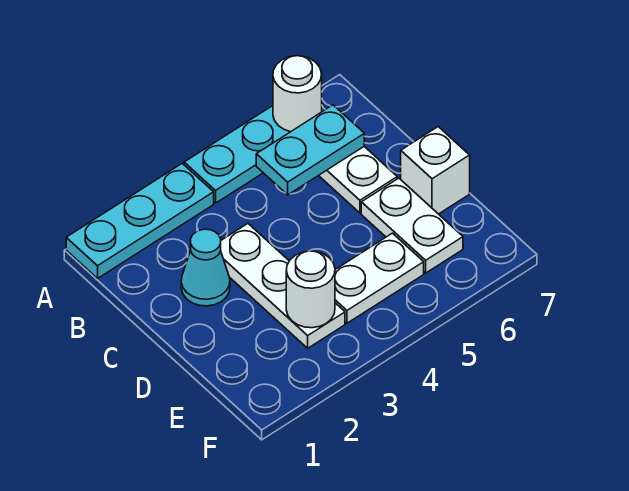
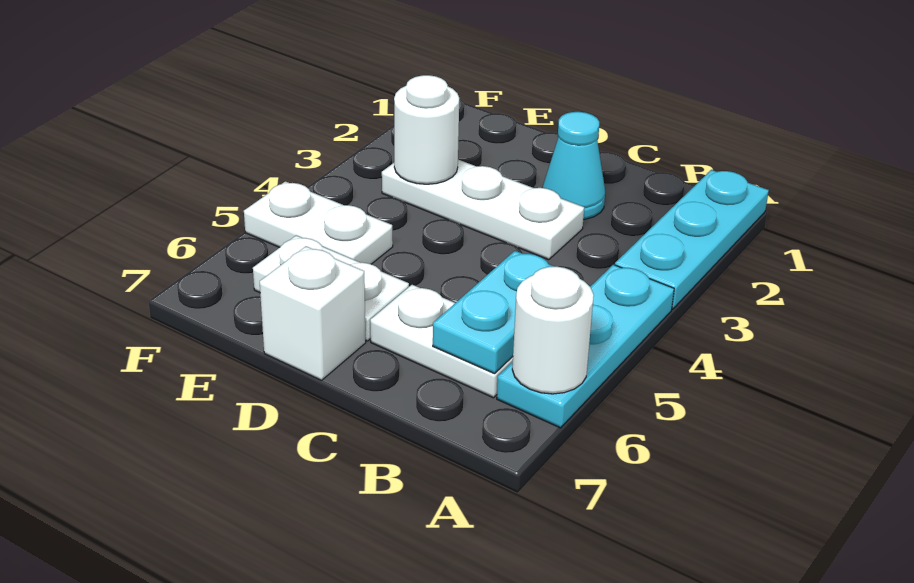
white plate E4:E5 level 1 -> white plate E5:F5 level 1

